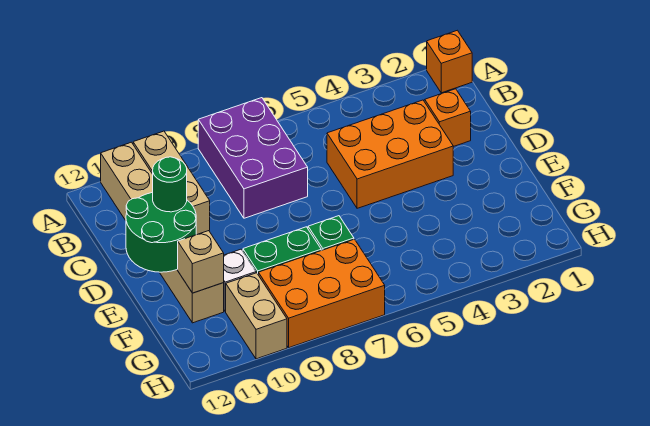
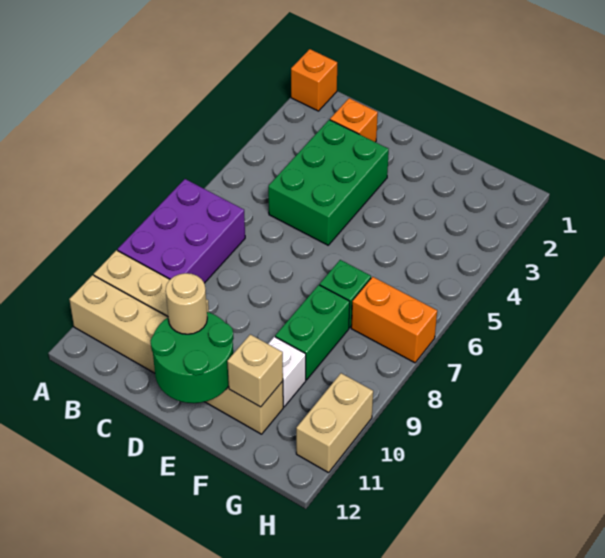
purple brick A7:C8 level 1 -> purple brick A7:B9 level 1
orange brick C3:D5 level 1 -> green brick C3:D5 level 1
green round brick D11 level 3 -> tan round brick D11 level 3
orange brick G7:H9 level 1 -> orange brick G7:H7 level 1
tan brick G10:H10 level 1 -> tan brick H10:H11 level 1

